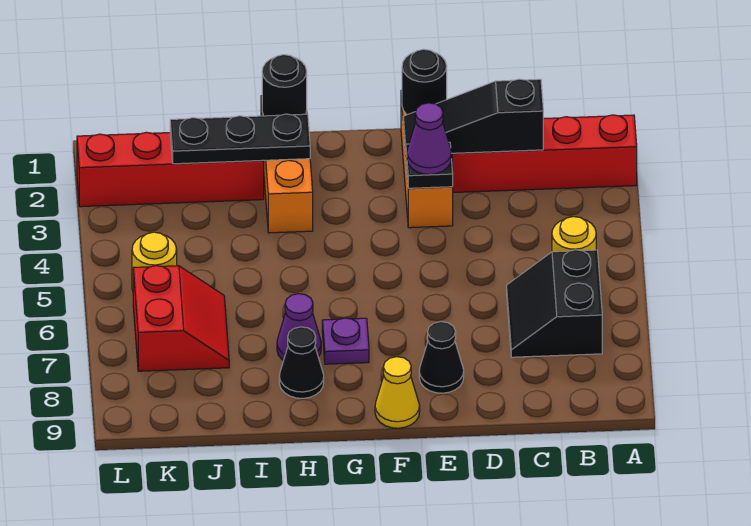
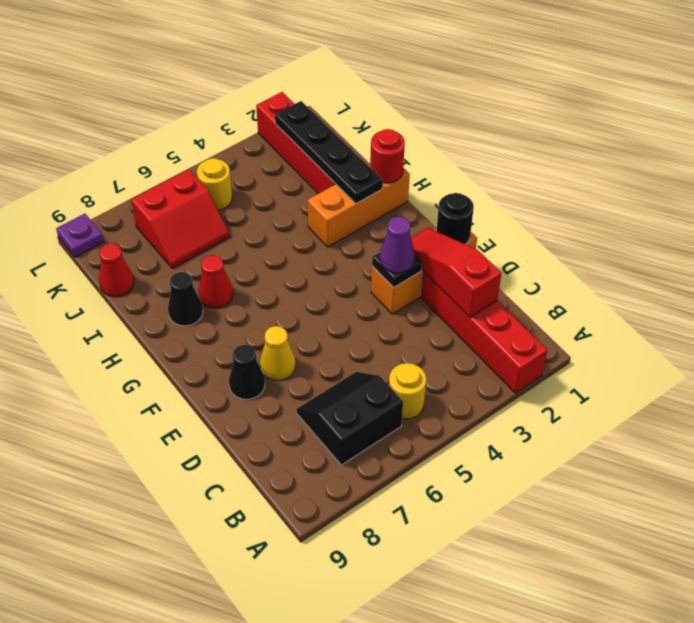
black slope C2:E2 level 2 top C -> red slope C2:E2 level 2 top C
yellow cone F9 level 1 -> yellow cone E7 level 1
purple plate G7 level 1 -> purple plate L9 level 1
black round brick H1 level 2 -> red round brick H1 level 2
black plate H2:J2 level 2 -> black plate H2:K2 level 2
purple cone H7 level 1 -> red cone H7 level 1
none -> red cone J9 level 1

